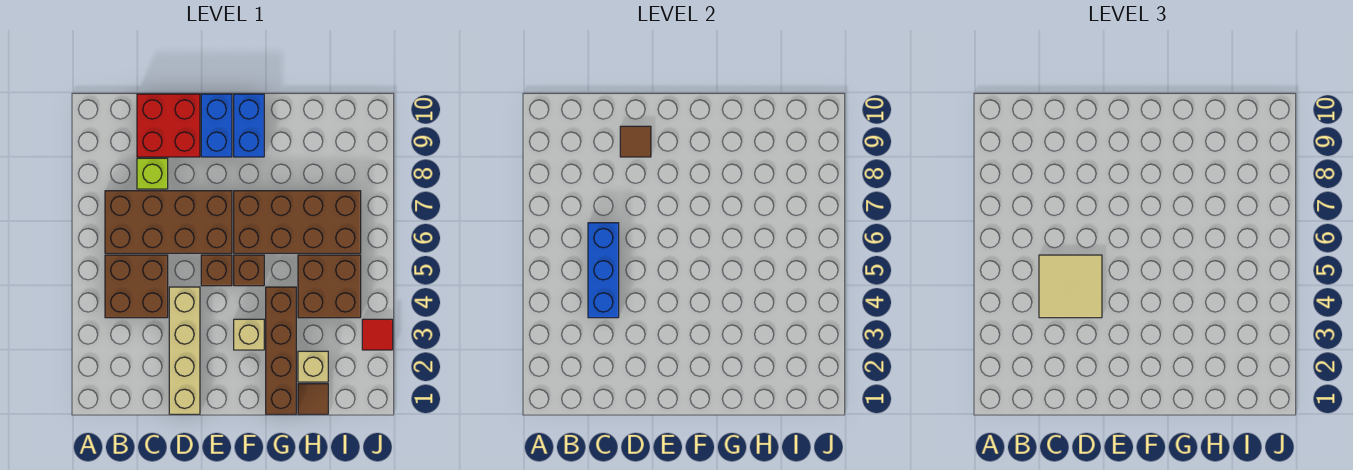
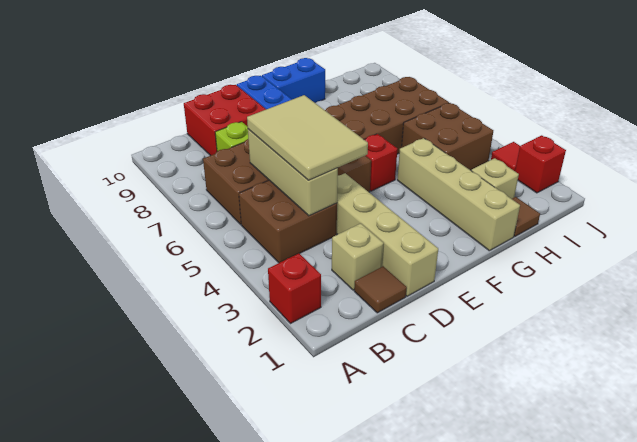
none -> red brick A2 level 1
blue brick C4:C6 level 2 -> tan brick C4:C6 level 2
tan tile C4:D5 level 3 -> tan tile C4:D6 level 3
brown tile D9 level 2 -> brown tile C1 level 1
tan brick F3 level 1 -> tan brick C2 level 1
brown brick F5 level 1 -> red brick F5 level 1
blue brick F9:F10 level 1 -> blue brick F10:G10 level 1
brown brick G1:G4 level 1 -> tan brick G1:G4 level 1
none -> red brick J2 level 1

